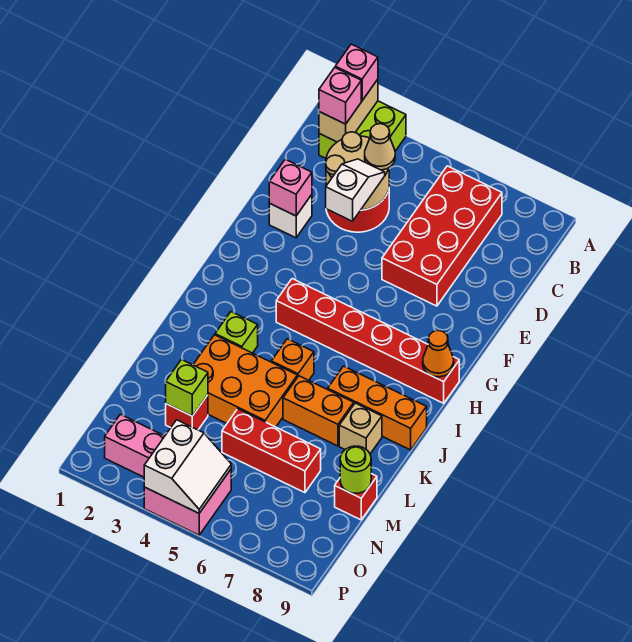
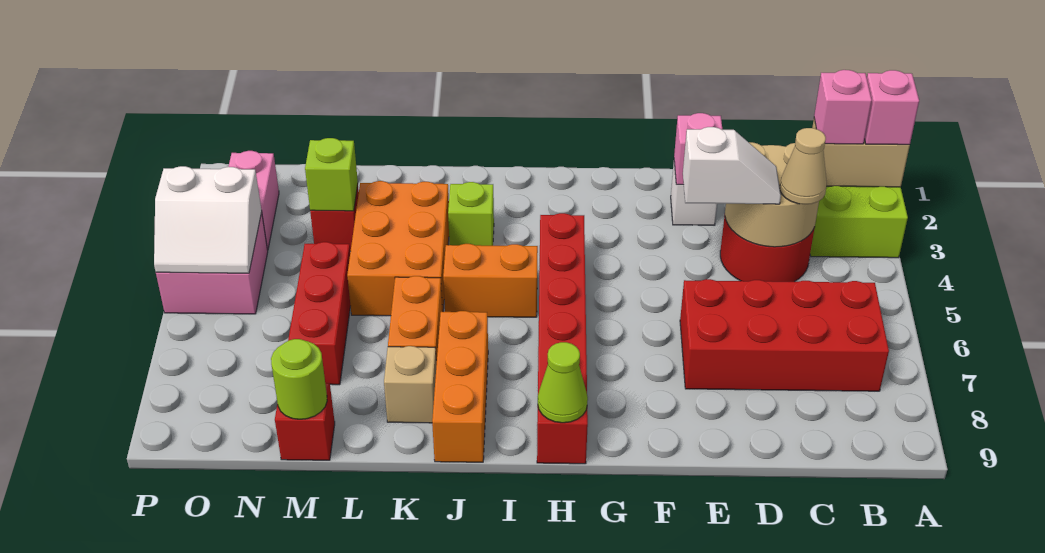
orange cone H9 level 2 -> lime cone H9 level 2
orange brick J5 level 1 -> orange brick I5:J5 level 1

